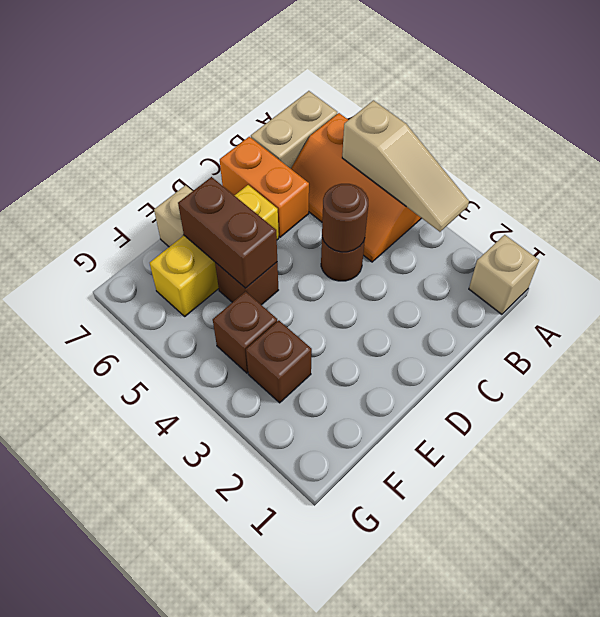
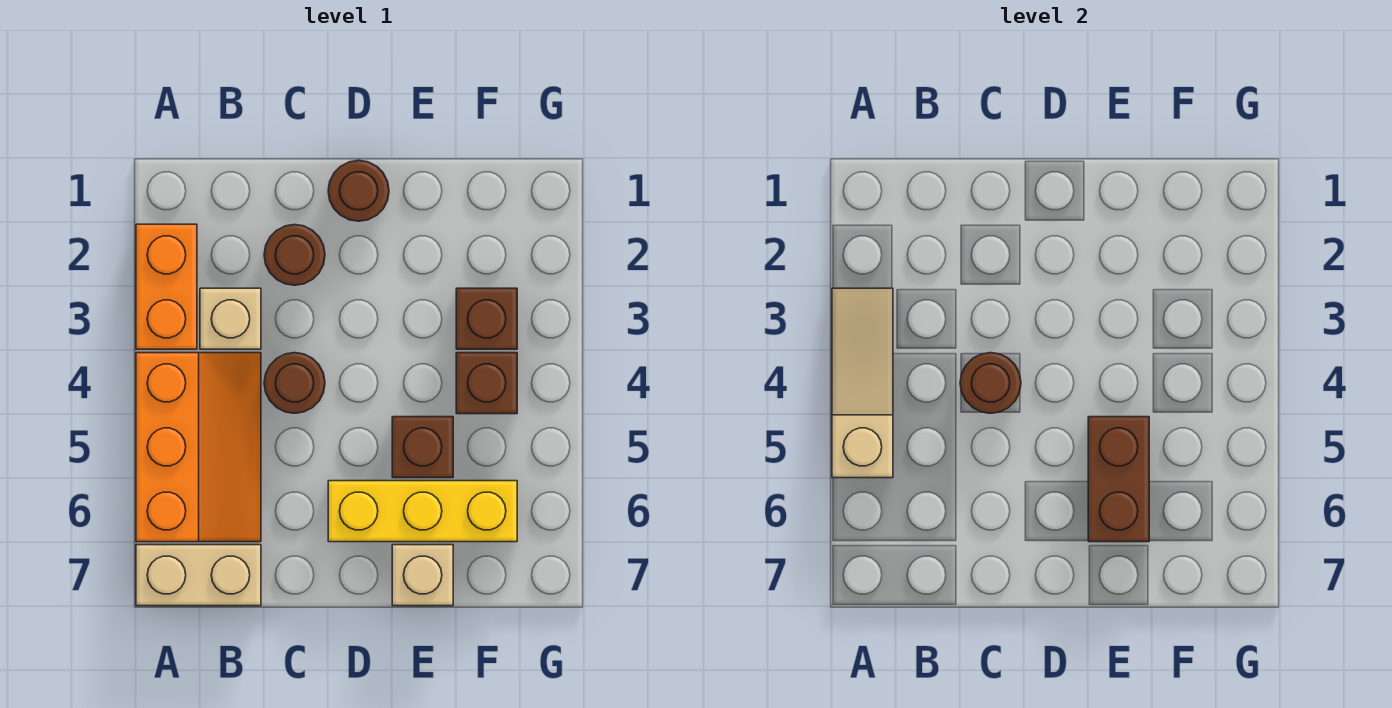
tan brick A1 level 1 -> tan brick B3 level 1
none -> brown round brick C2 level 1
orange brick C6:C7 level 1 -> orange brick A2:A3 level 1
none -> brown round brick D1 level 1

